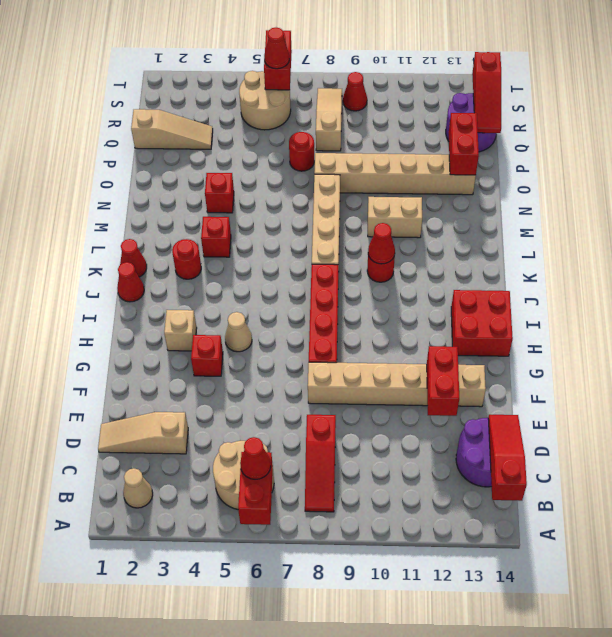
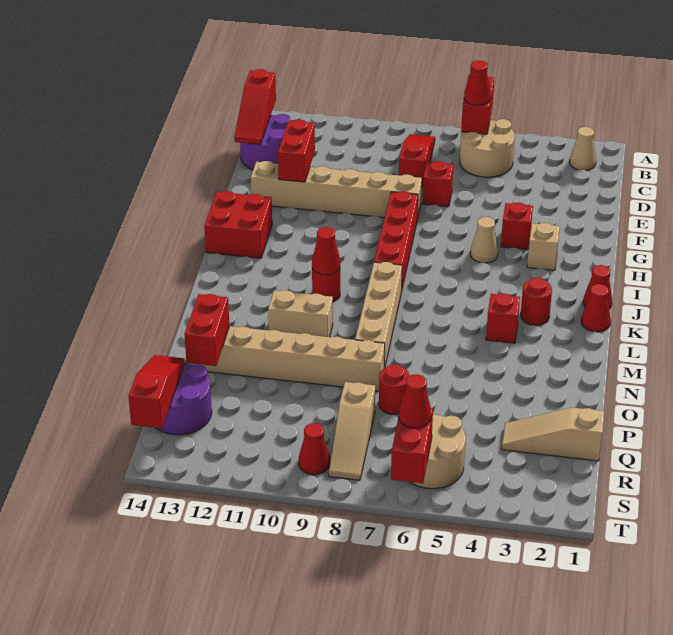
tan slope D1:D3 level 1 top 3 -> none
red brick N4 level 1 -> red brick E7 level 1

